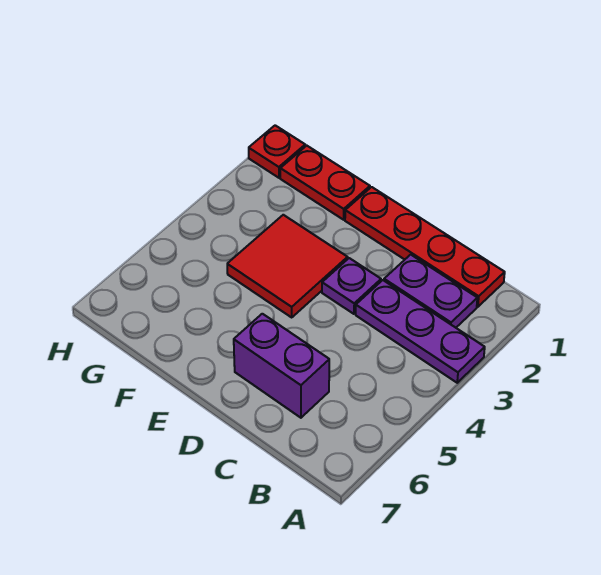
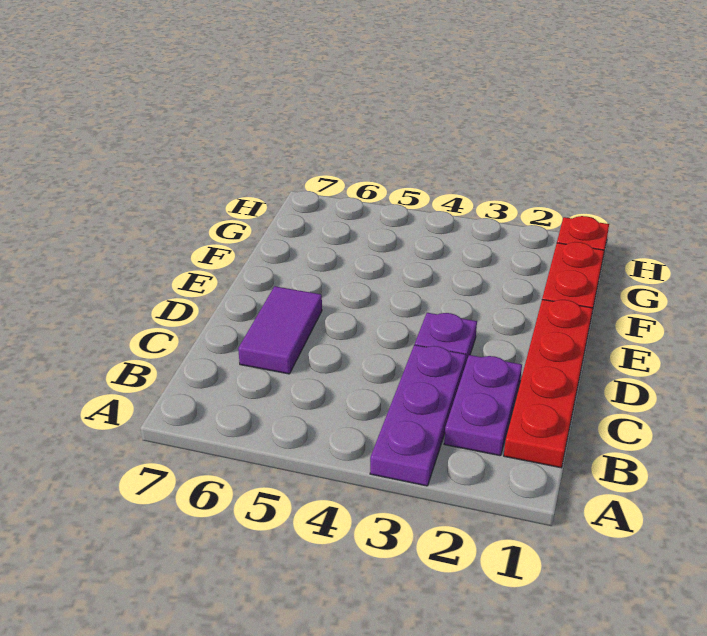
purple brick C6:D6 level 1 -> purple tile C6:D6 level 1
red tile E3:F4 level 1 -> none

